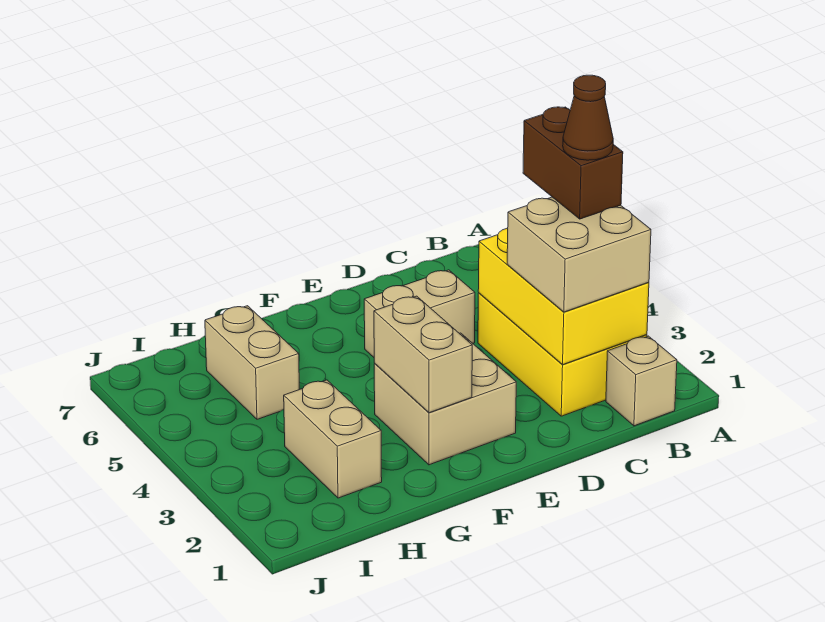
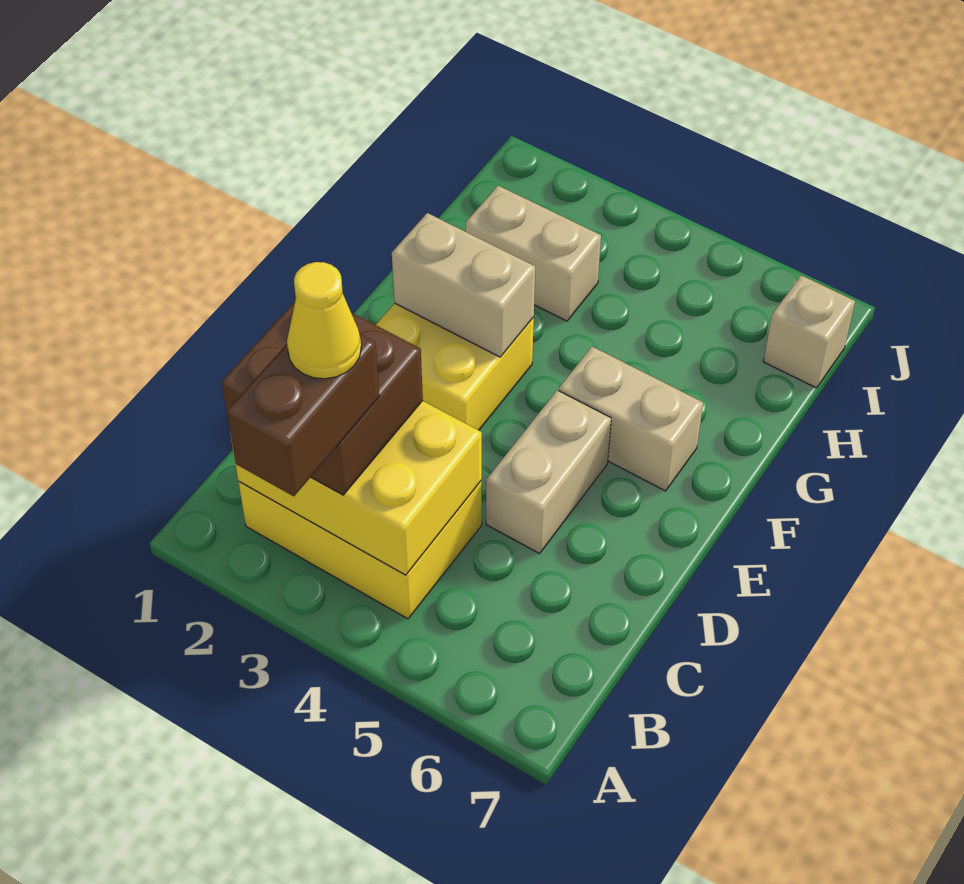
tan brick B1 level 1 -> tan brick I7 level 1
tan brick B2:C3 level 3 -> brown brick B2:C3 level 3
brown brick B3:B4 level 4 -> brown brick A3:B3 level 4
brown cone B3 level 5 -> yellow cone B3 level 5
tan brick E2:F3 level 1 -> yellow brick E2:F3 level 1
tan brick H5:H6 level 1 -> tan brick F5:F6 level 1

